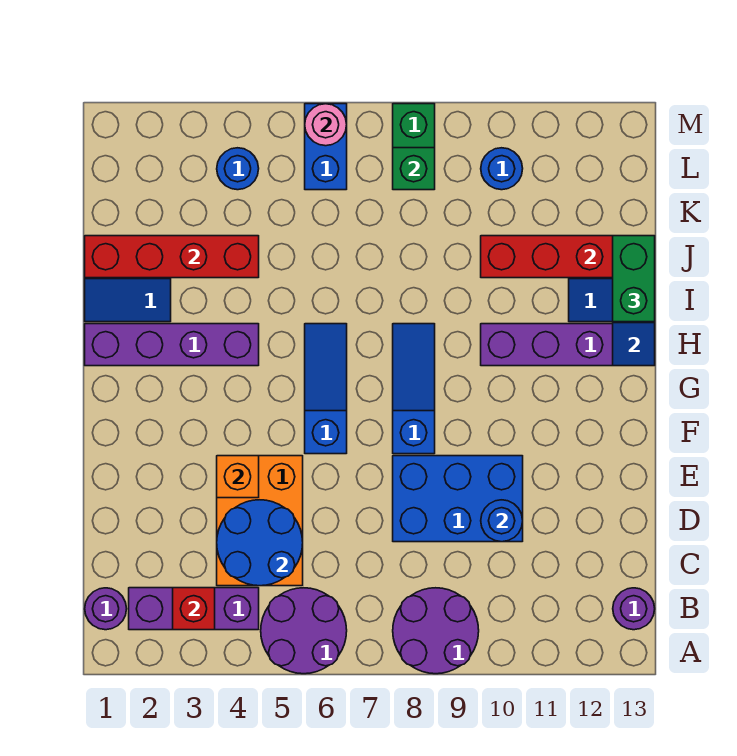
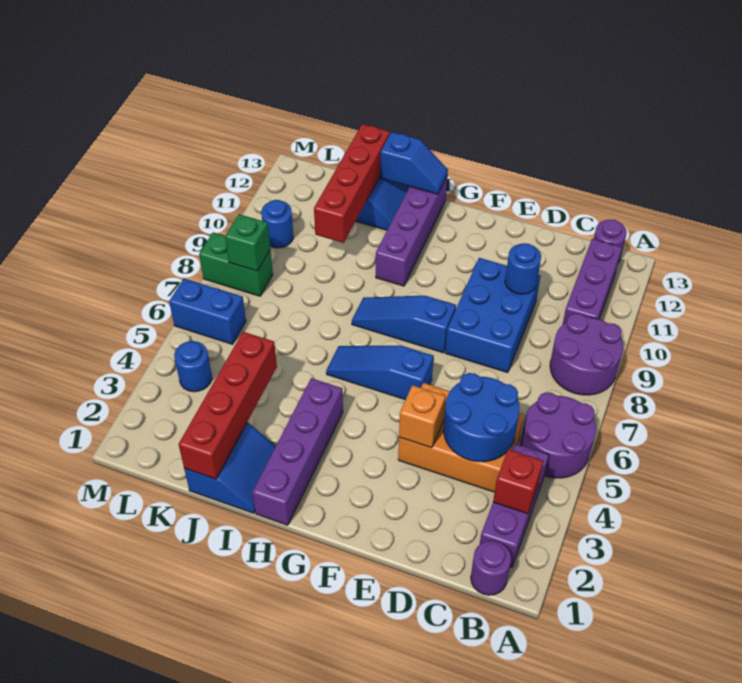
none -> purple brick B10:B12 level 1
green brick I13:J13 level 3 -> none
pink round brick M6 level 2 -> none

